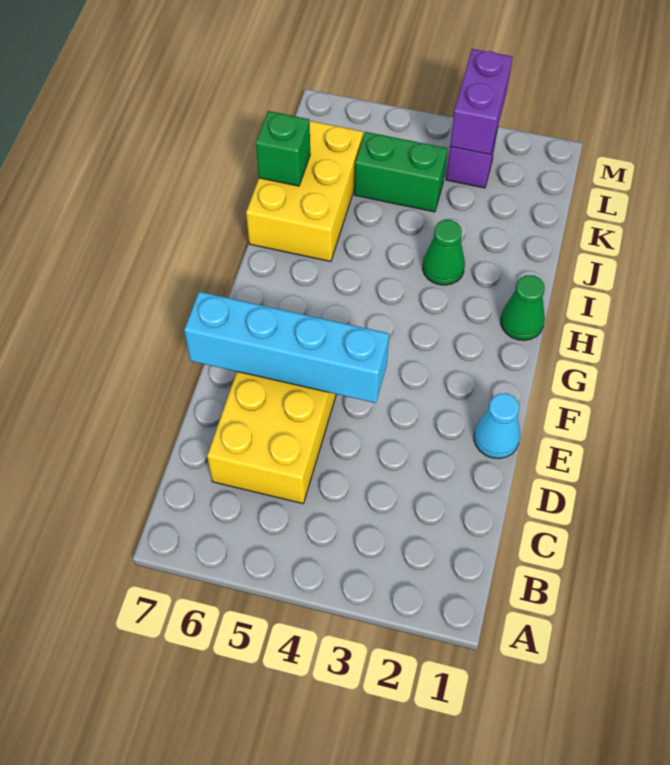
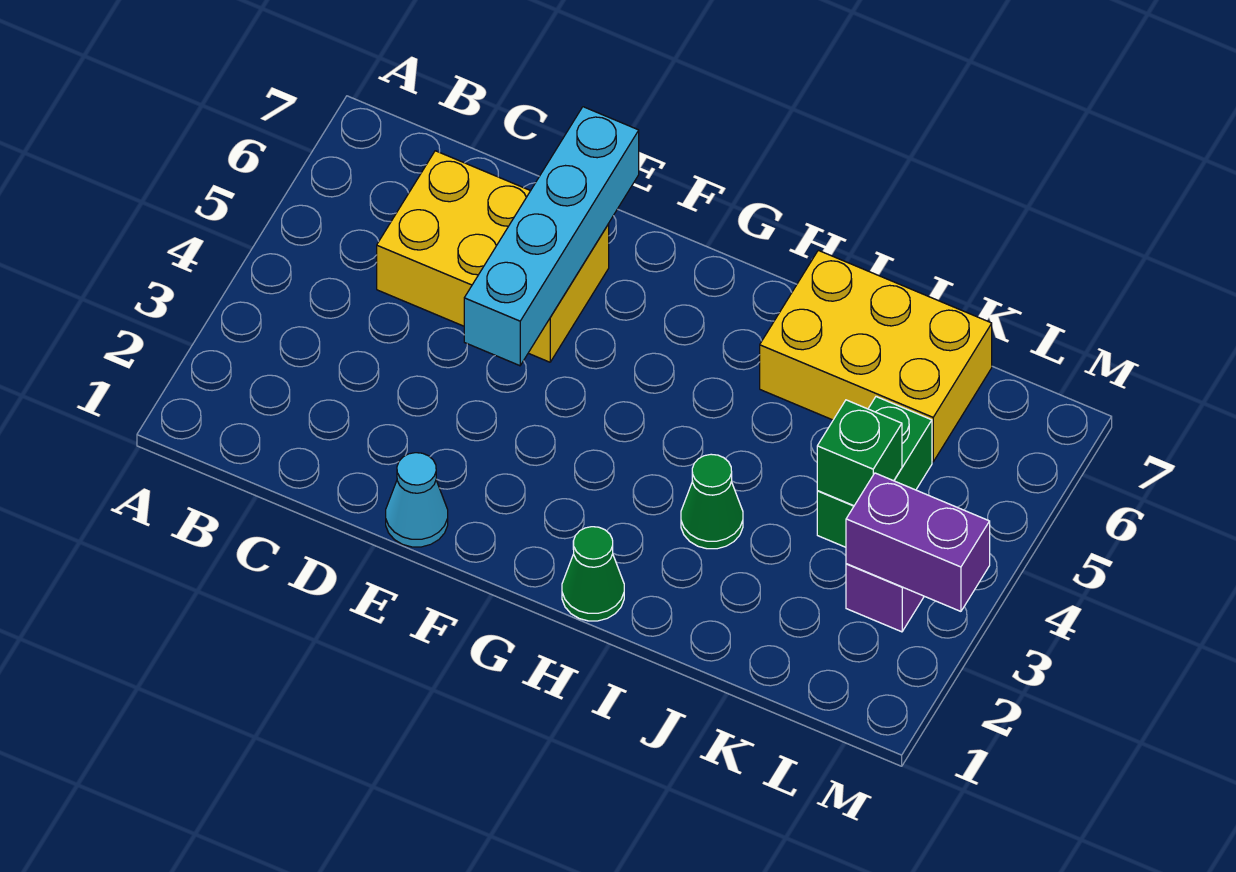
green brick J7 level 2 -> green brick K4 level 2

